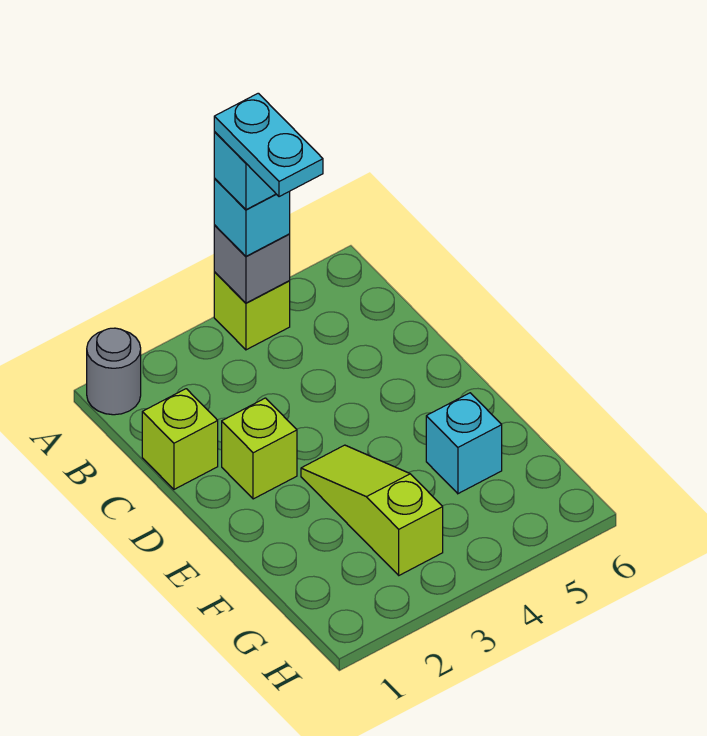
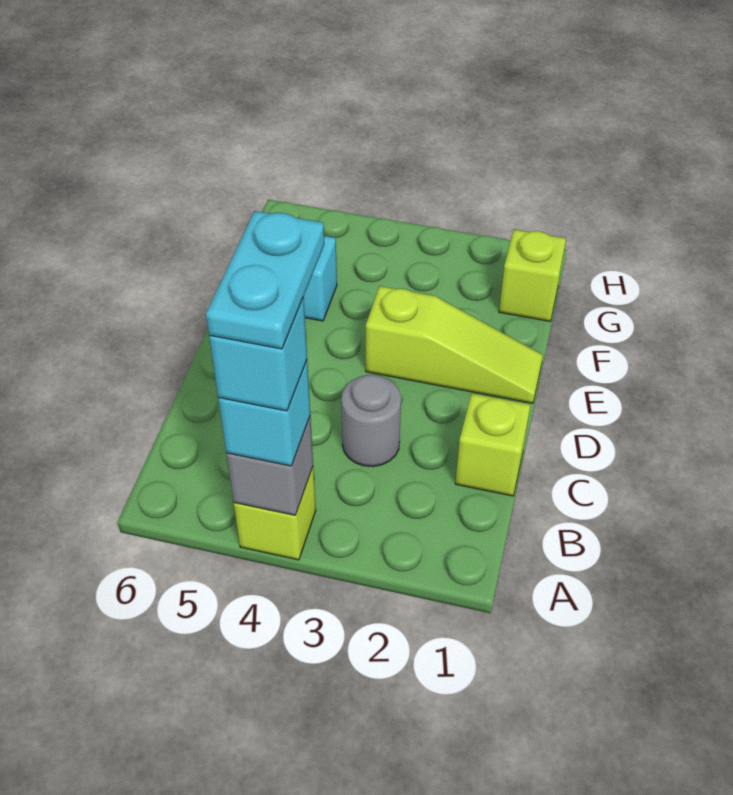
grey round brick A1 level 1 -> grey round brick C3 level 1
lime brick D2 level 1 -> lime brick G1 level 1
lime slope E3:G3 level 1 top G -> lime slope E1:E3 level 1 top 3

